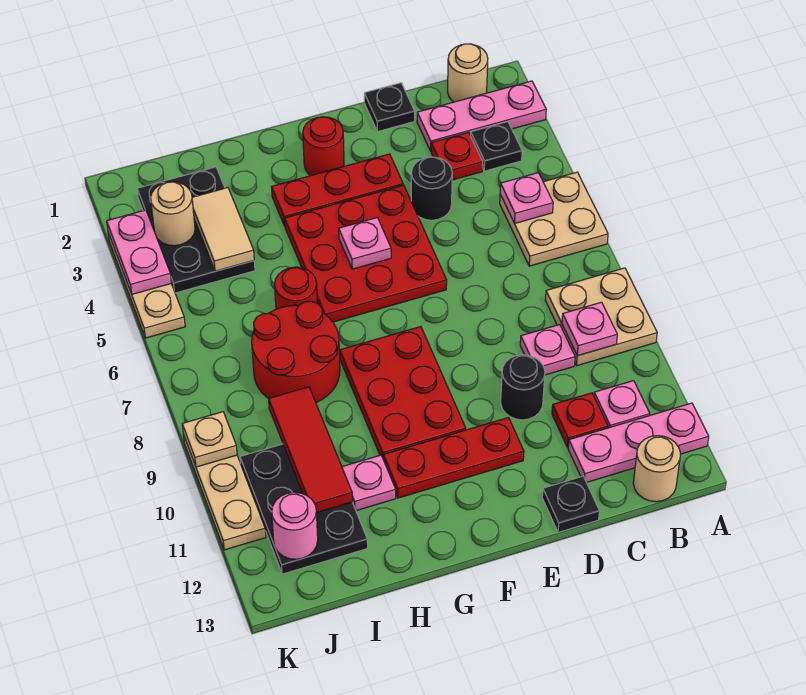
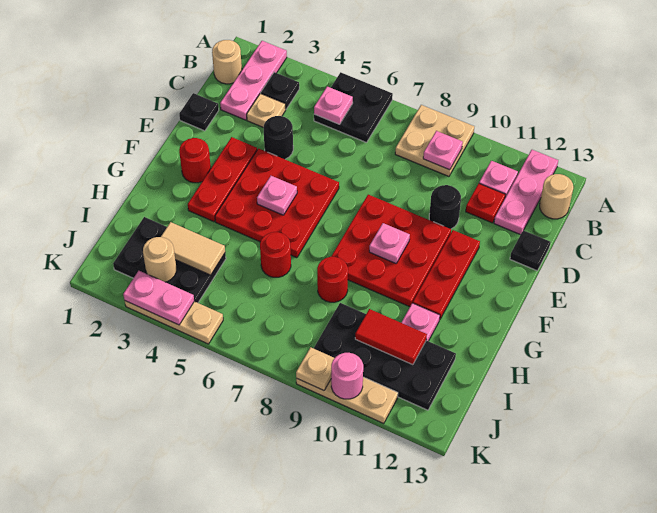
tan plate A5:B6 level 1 -> black plate A5:B6 level 1
red plate C3 level 1 -> tan plate C3 level 1
pink plate C9 level 1 -> pink plate F9 level 2
red plate F8:G10 level 1 -> red plate E8:G10 level 1
red round brick H7:I8 level 1 -> red round brick H8 level 1
red tile I9:I11 level 2 -> red tile I10:I11 level 2
black plate I10:J12 level 1 -> black plate I9:J12 level 1
pink round brick J12 level 2 -> pink round brick K10 level 2

